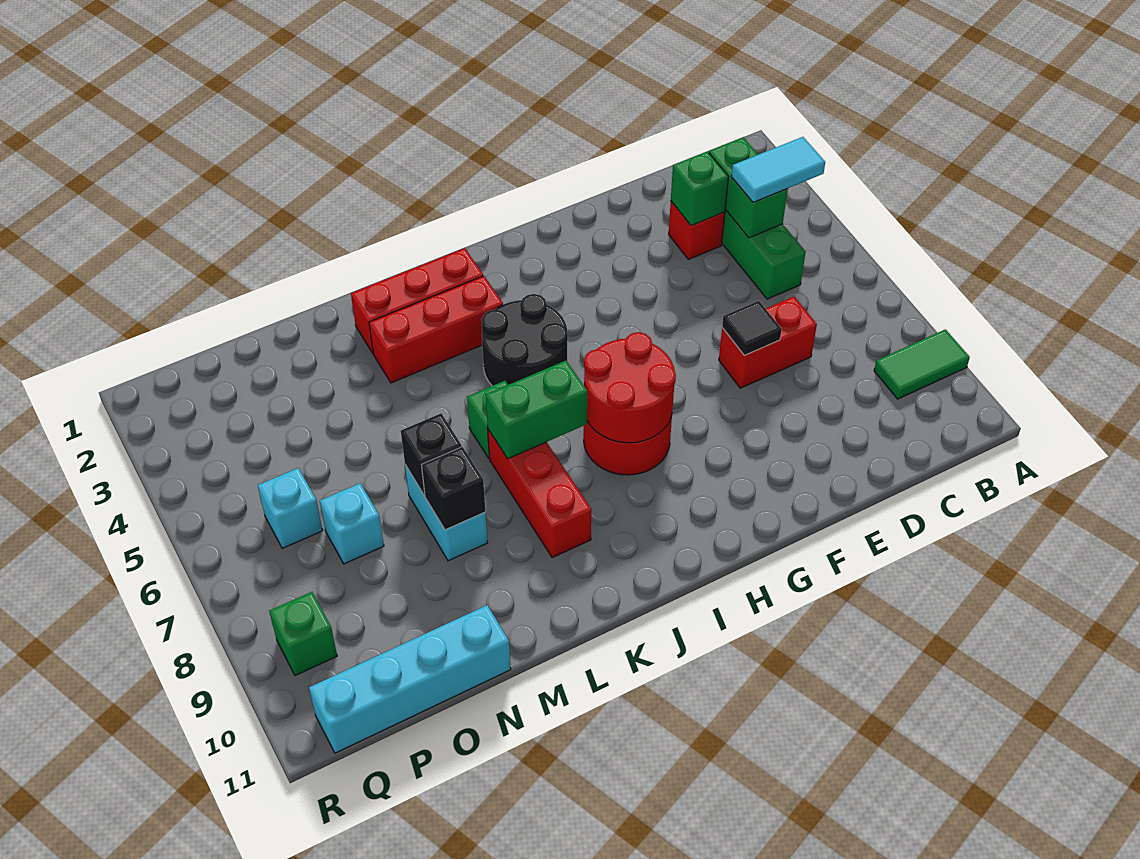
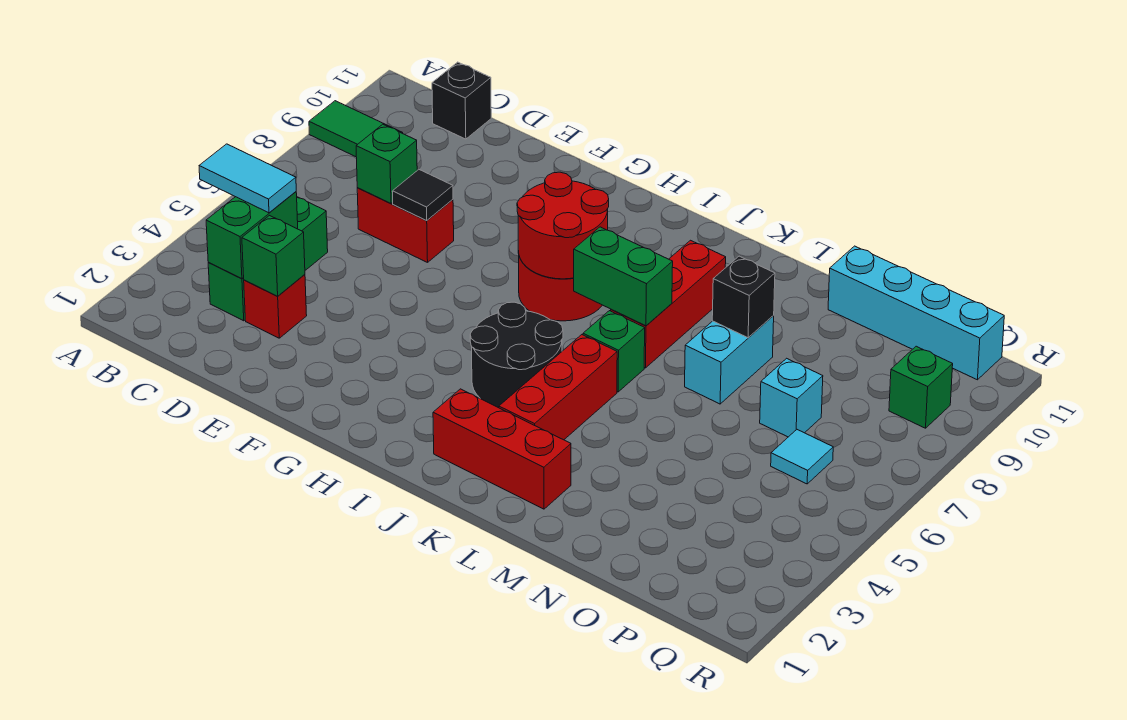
none -> green brick D7 level 2
red brick J3:L3 level 1 -> red brick K3:K5 level 1
black brick M7 level 2 -> black brick C11 level 1
cyan brick P6 level 1 -> cyan tile P6 level 1

